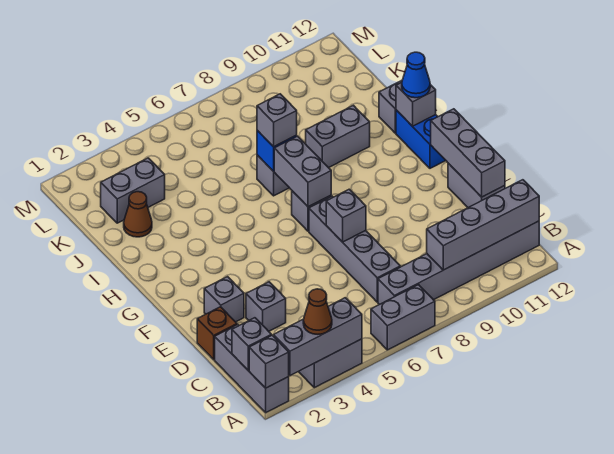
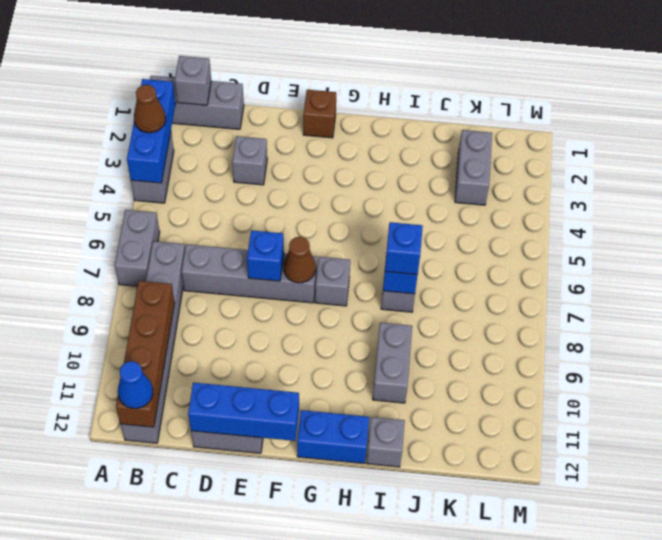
grey brick A1 level 2 -> none
grey brick A2:A4 level 2 -> blue brick A2:A4 level 2
grey brick B9:B12 level 2 -> brown brick B9:B12 level 2
brown brick D1 level 1 -> brown brick F1 level 1
grey brick D12:F12 level 2 -> blue brick D12:F12 level 2
grey brick E2 level 1 -> none
grey brick E7 level 2 -> blue brick E7 level 2
grey brick G7:H7 level 2 -> none
grey brick H12 level 2 -> none
blue cone H12 level 3 -> blue cone B12 level 3
grey brick I7 level 3 -> blue brick I7 level 3
brown cone J2 level 1 -> brown cone F7 level 2

